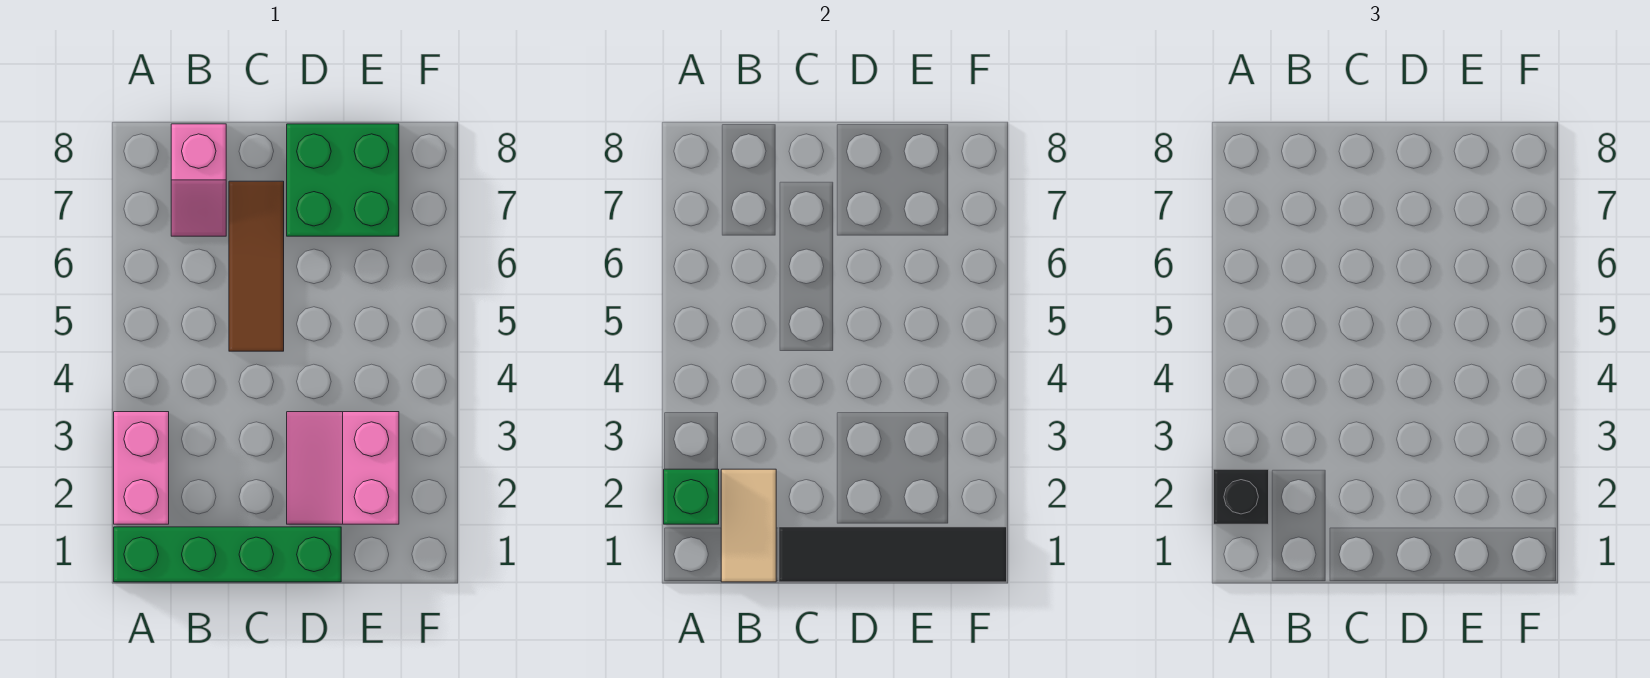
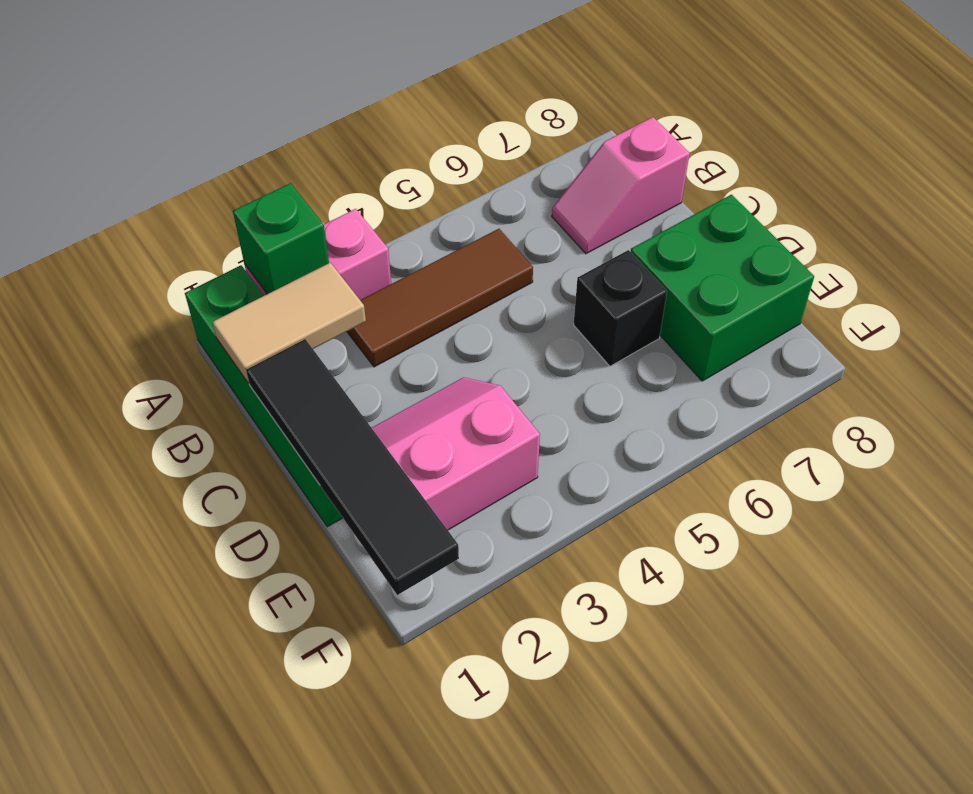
black brick A2 level 3 -> black brick D6 level 1
brown tile C5:C7 level 1 -> brown tile B3:B5 level 1

